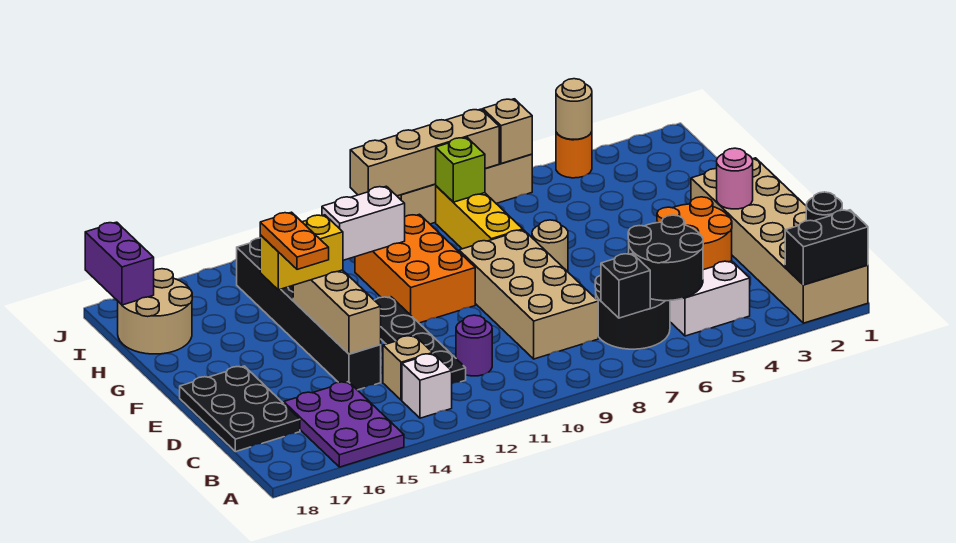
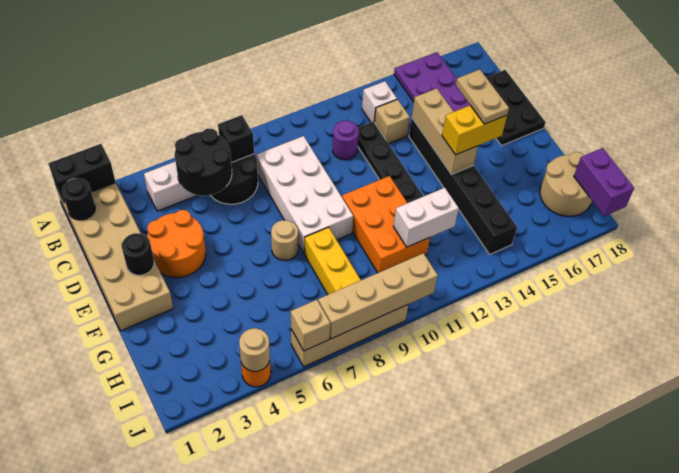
tan brick C8:F9 level 1 -> white brick C8:F9 level 1
pink round brick E2 level 2 -> black round brick E2 level 2
orange plate E15:F15 level 4 -> tan plate E15:F15 level 4
lime brick I8 level 2 -> none

